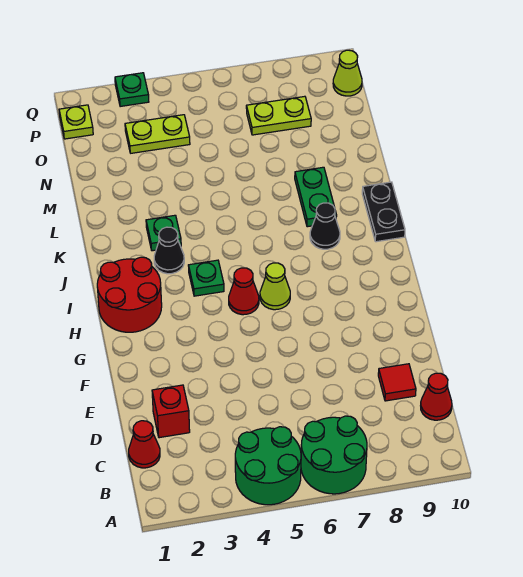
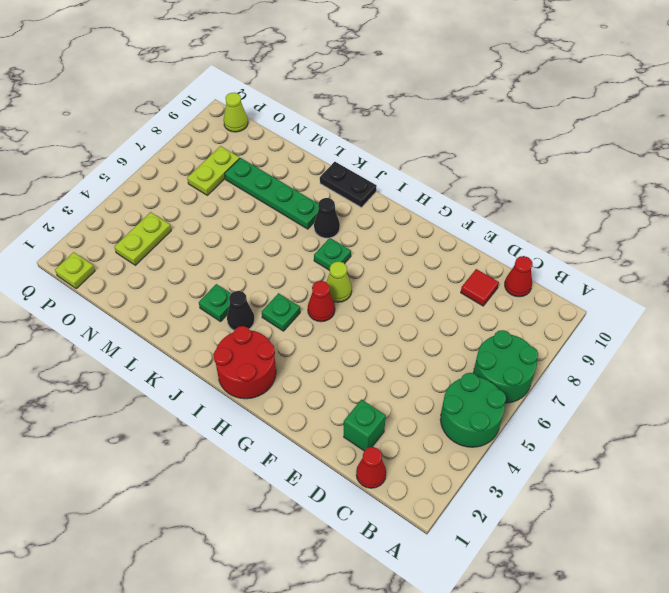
red brick D2 level 1 -> green brick D2 level 1
green plate K8:L8 level 1 -> green plate K8:N8 level 1
green plate Q3 level 1 -> green plate I7 level 1

